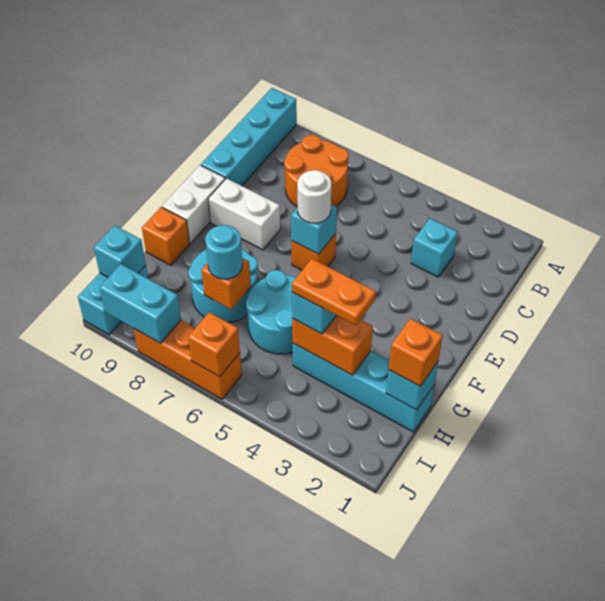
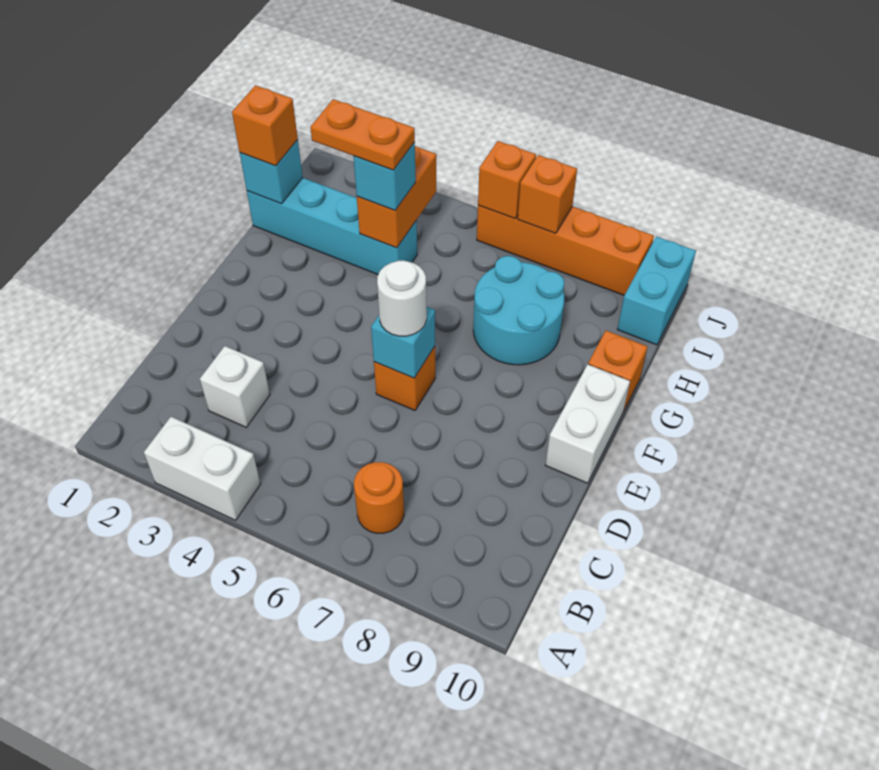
cyan brick A10:D10 level 1 -> none
orange round brick B7:C8 level 1 -> orange round brick B7 level 1
cyan brick C3 level 1 -> white brick C3 level 1
white brick E8:E9 level 1 -> white brick A3:A4 level 1
cyan round brick G5:H6 level 1 -> none
orange brick H3:H4 level 2 -> orange brick H4:I4 level 2
orange brick H7 level 2 -> orange brick J7 level 2
cyan round brick H7 level 3 -> none
cyan brick I10 level 2 -> none
orange brick J6:J8 level 1 -> orange brick J6:J9 level 1
cyan brick J8:J9 level 2 -> none

